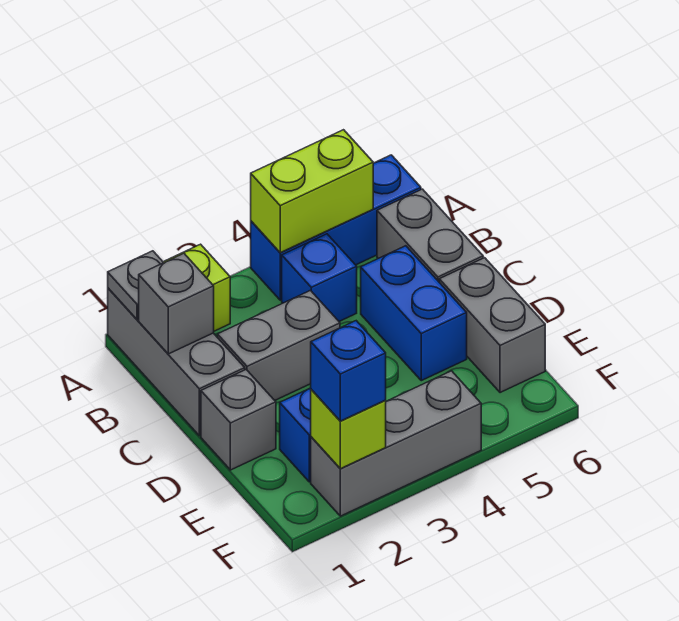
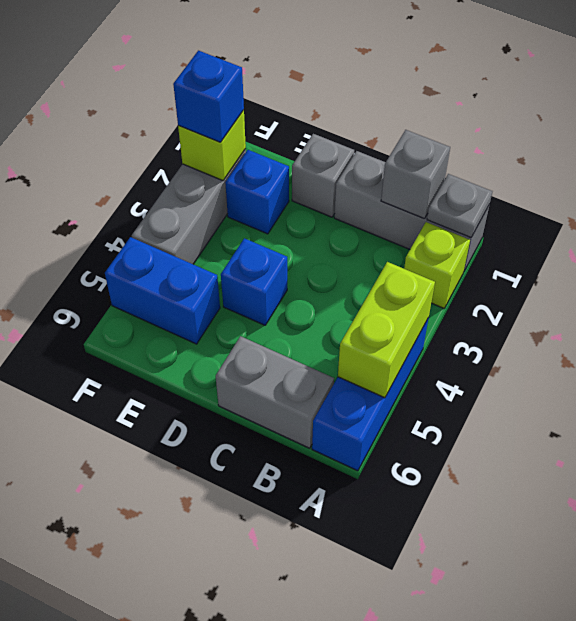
blue brick B4 level 1 -> blue brick D4 level 1
grey brick C2:C3 level 1 -> none
blue brick C5:D5 level 1 -> blue brick E5:F5 level 1
grey brick D6:E6 level 1 -> none

